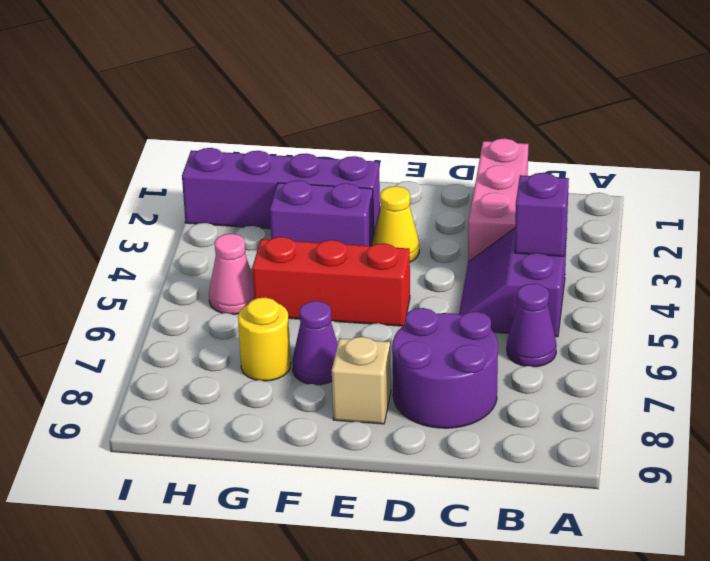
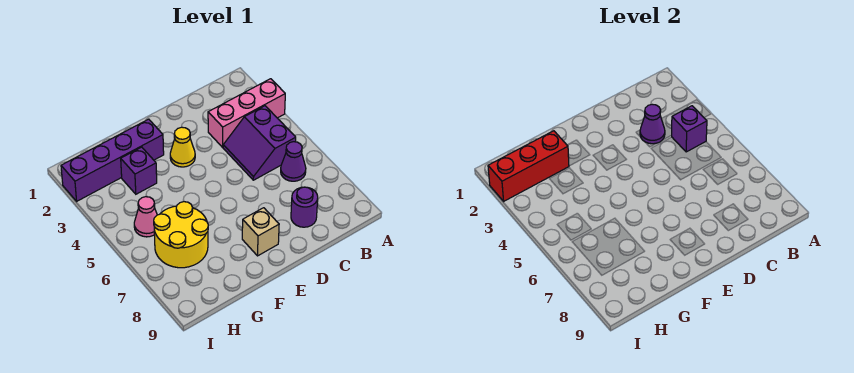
pink brick C1:C3 level 1 -> pink brick A3:C3 level 1
purple round brick C7:D8 level 1 -> purple round brick C8 level 1
red brick E5:G5 level 1 -> red brick G2:I2 level 2
purple brick F3:G3 level 1 -> purple brick G3 level 1
purple cone F7 level 1 -> purple cone C3 level 2
yellow round brick G7 level 1 -> yellow round brick G6:H7 level 1

